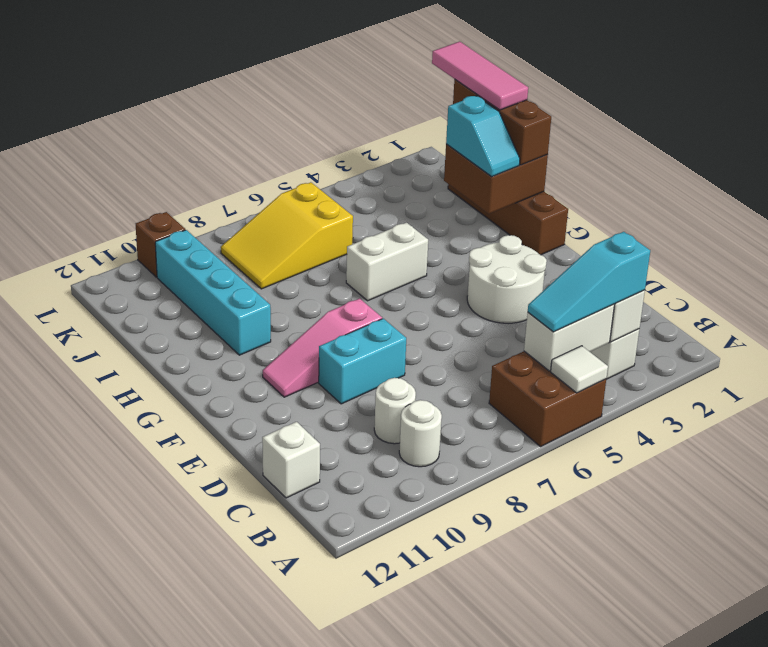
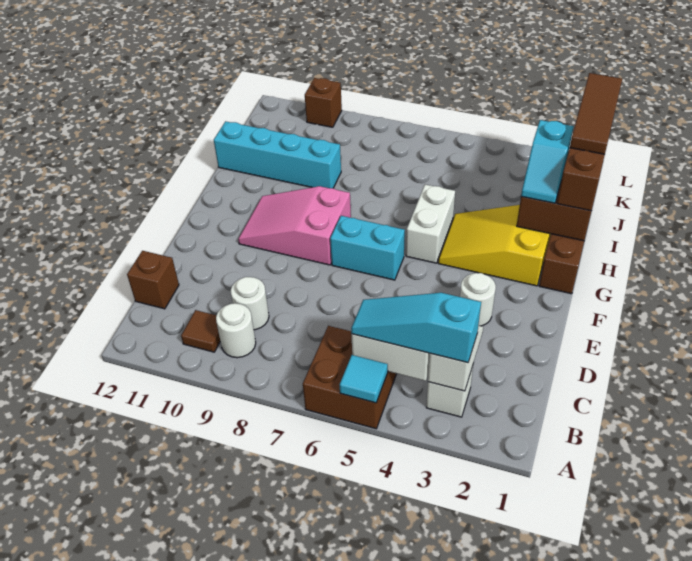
white tile A5 level 2 -> cyan tile A5 level 2
none -> brown tile B10 level 1
white brick C12 level 1 -> brown brick C12 level 1
white round brick E3:F4 level 1 -> white round brick E3 level 1
cyan brick E8:E9 level 1 -> cyan brick F6:F7 level 1
pink slope F8:F10 level 1 top 8 -> pink slope F8:G10 level 1 top 8
white brick H5:H6 level 1 -> white brick G5:H5 level 1
cyan brick H10:K10 level 1 -> cyan brick I9:I12 level 1
pink tile I1:K1 level 4 -> brown tile I1:K1 level 4
yellow slope J6:K8 level 1 top 6 -> yellow slope G2:H4 level 1 top 2

